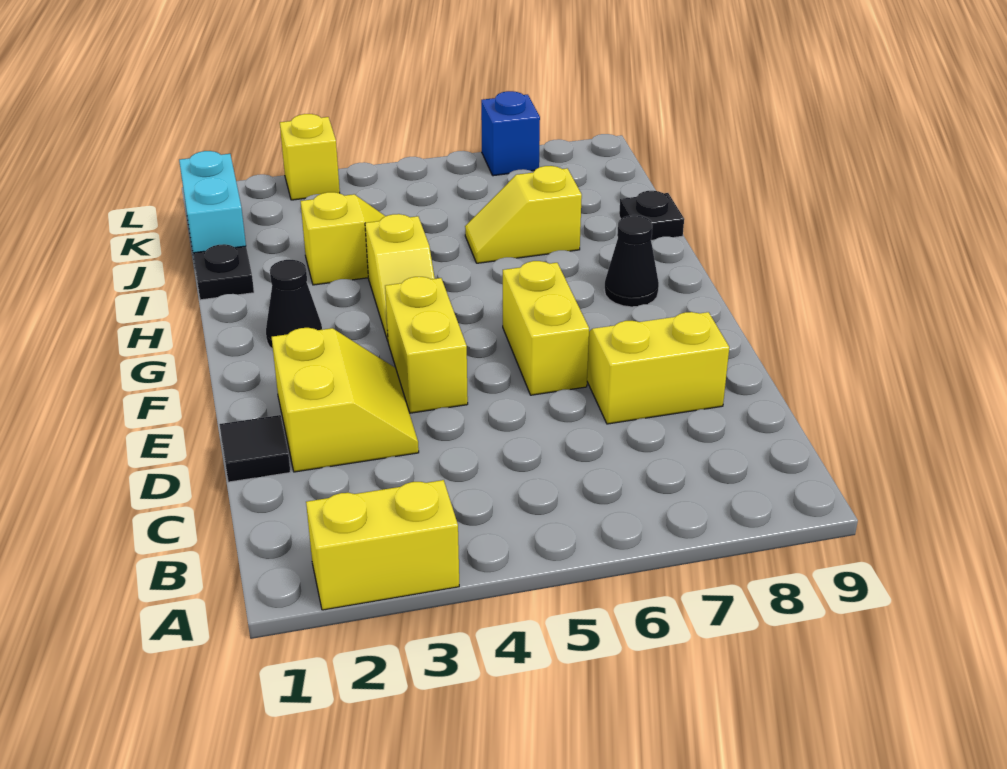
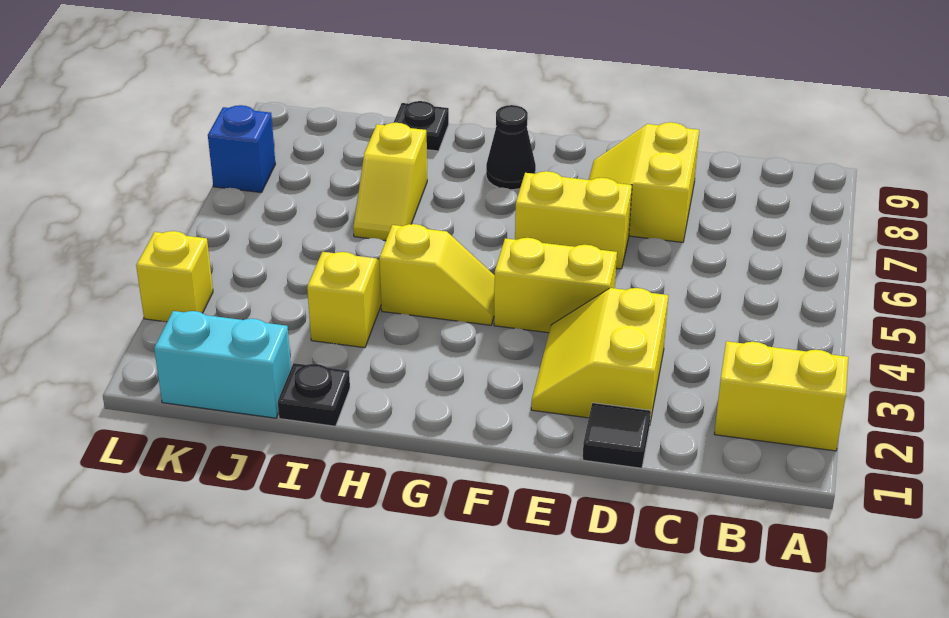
yellow brick A2:A3 level 1 -> yellow brick A2:B2 level 1
yellow slope D2:E3 level 1 top 2 -> yellow slope D2:E3 level 1 top D
black cone G2 level 1 -> none

